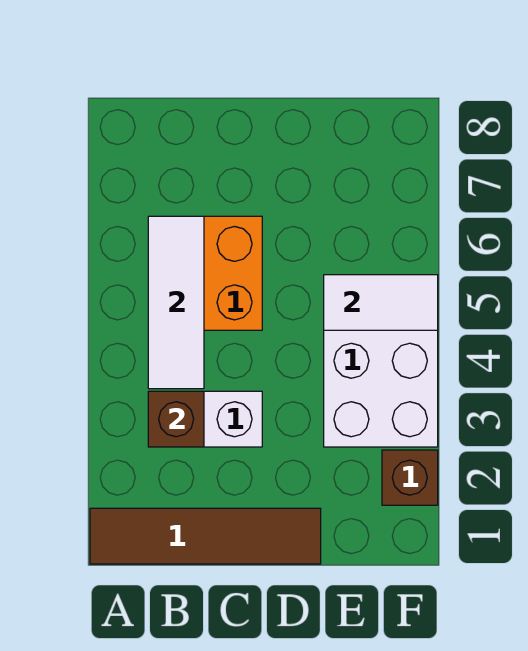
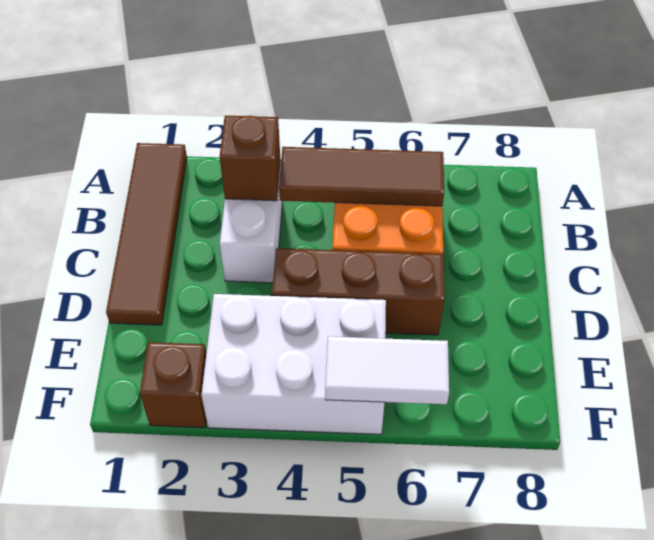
white tile B4:B6 level 2 -> brown tile B4:B6 level 2
none -> brown brick D4:D6 level 1
white tile E5:F5 level 2 -> white tile F5:F6 level 2

